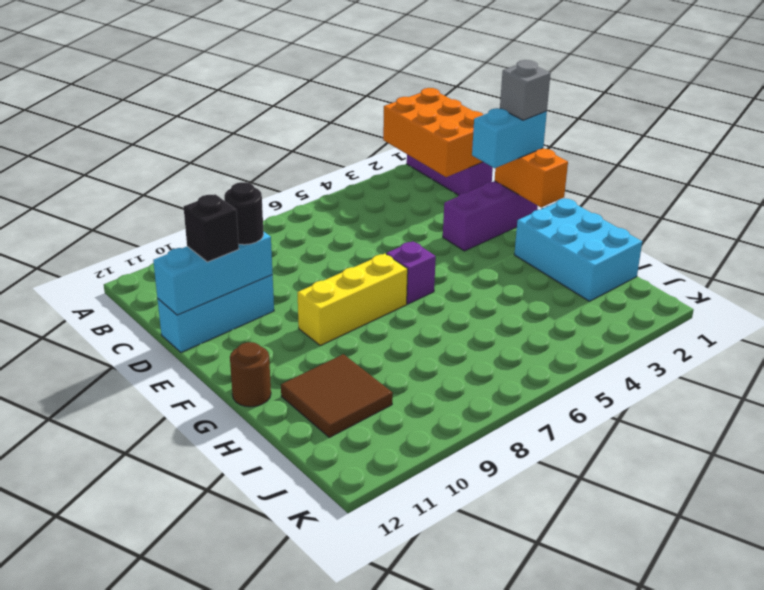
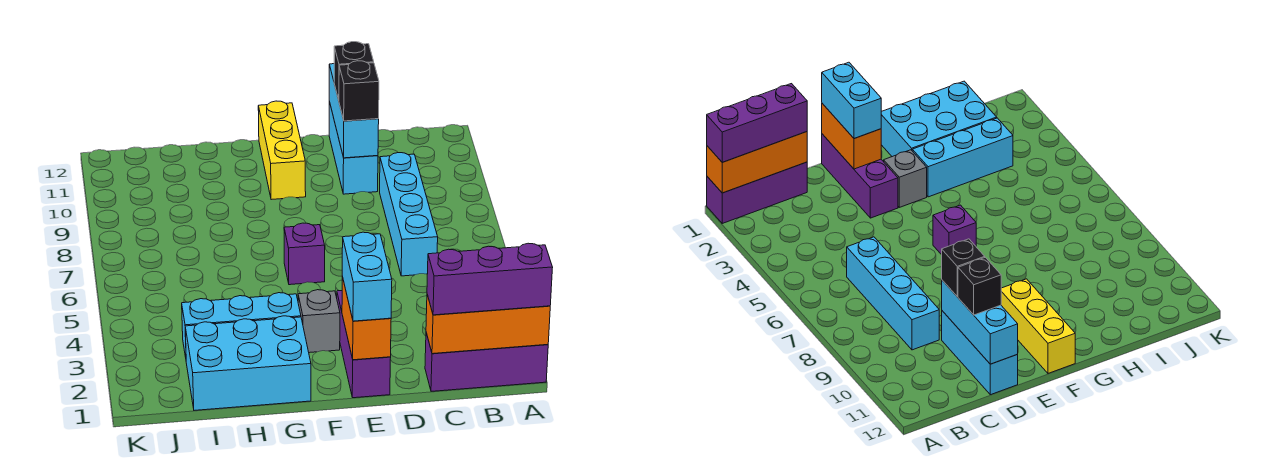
orange brick A1:C2 level 2 -> orange brick A1:C1 level 2
none -> purple brick A1:C1 level 3
none -> cyan brick C6:C9 level 1
black round brick D10 level 3 -> black brick D10 level 3
orange brick E1:F1 level 2 -> orange brick E1:E2 level 2
grey brick E1 level 4 -> grey brick F3 level 1
yellow brick F7:F9 level 1 -> yellow brick F10:F12 level 1
none -> cyan brick G3:I3 level 1
brown round brick G12 level 1 -> none
brown tile H10:I11 level 1 -> none

